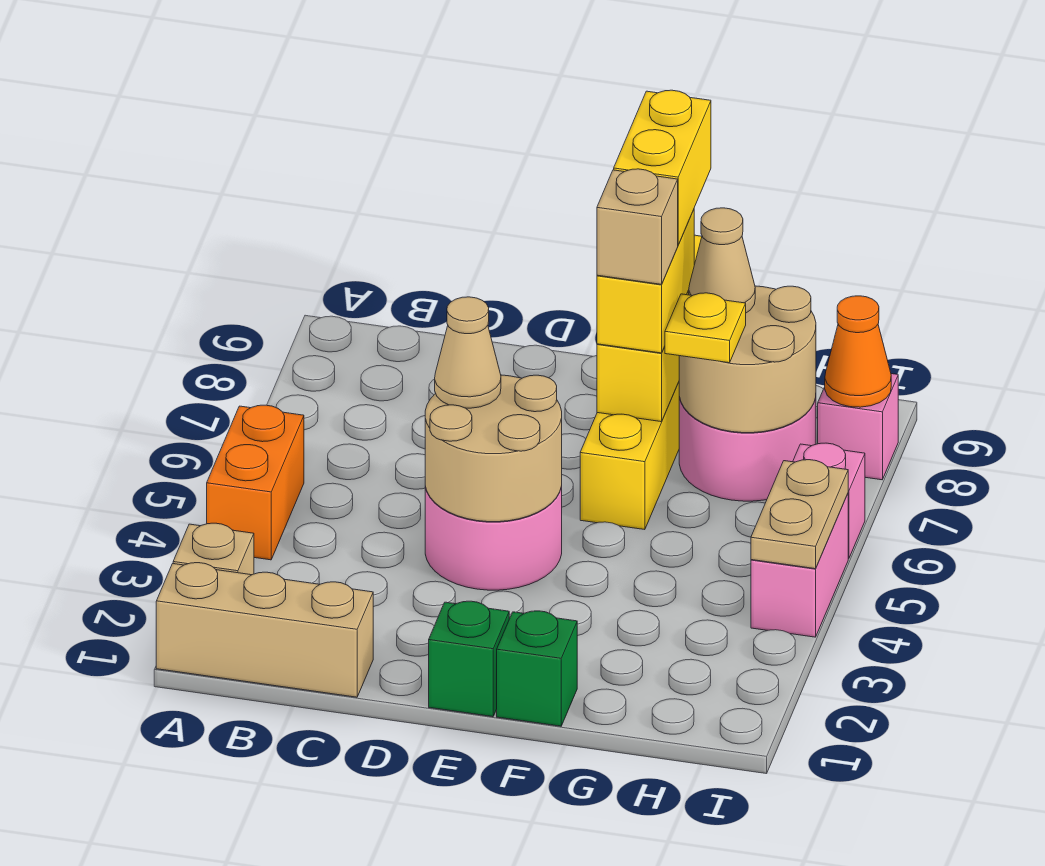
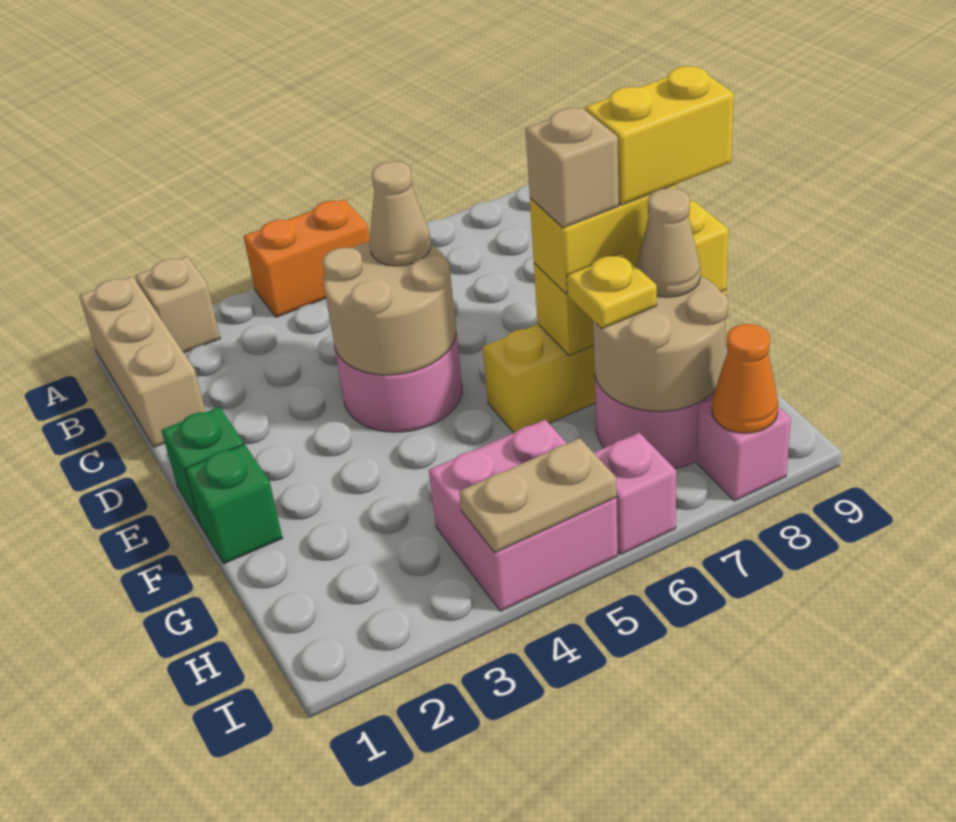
pink brick I4:I5 level 1 -> pink brick H4:I5 level 1

